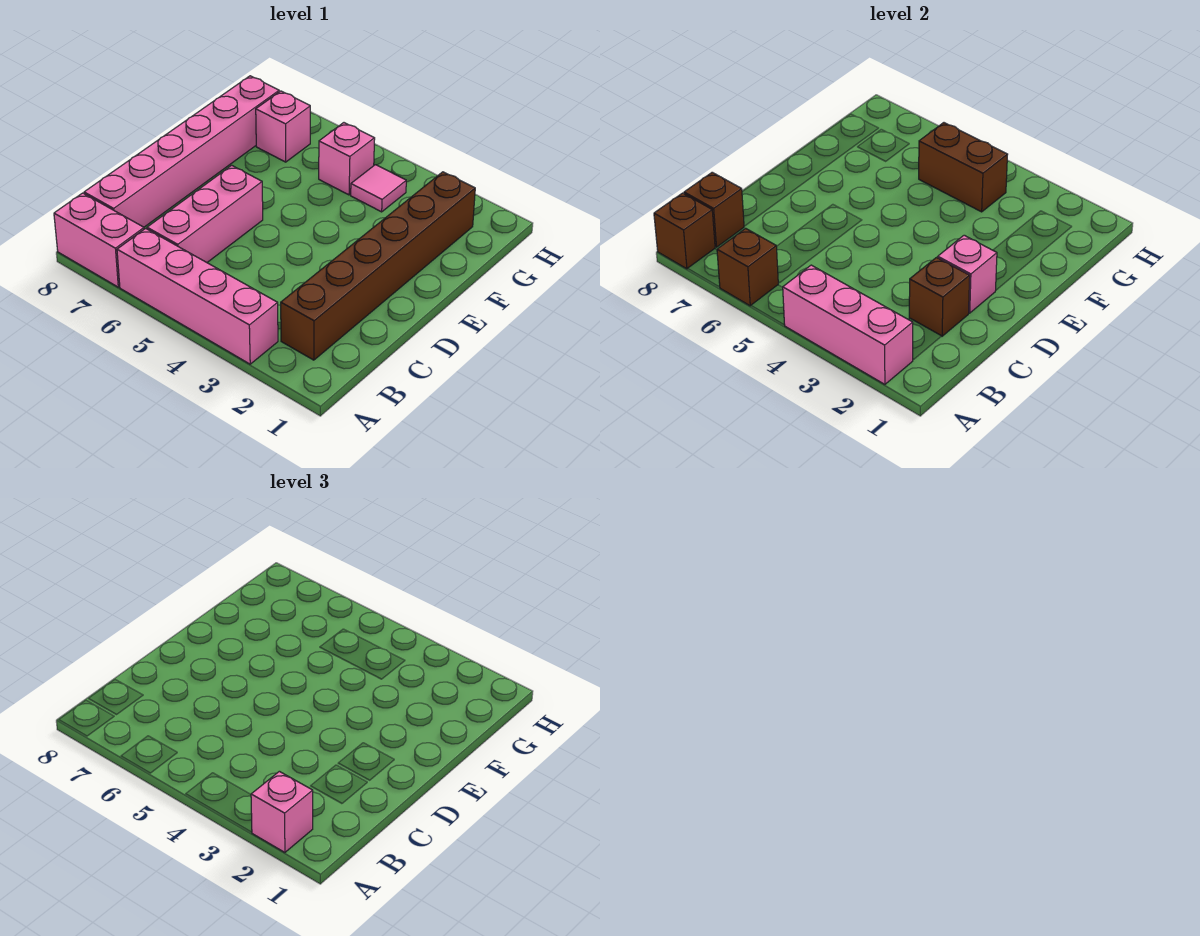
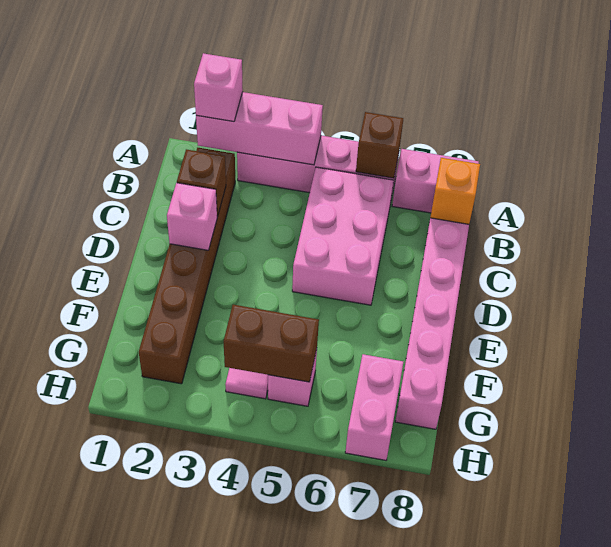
brown brick A8 level 2 -> none
pink brick B6:D6 level 1 -> pink brick B5:D6 level 1
brown brick B8 level 2 -> orange brick B8 level 2
pink brick G7 level 1 -> pink brick G7:H7 level 1

